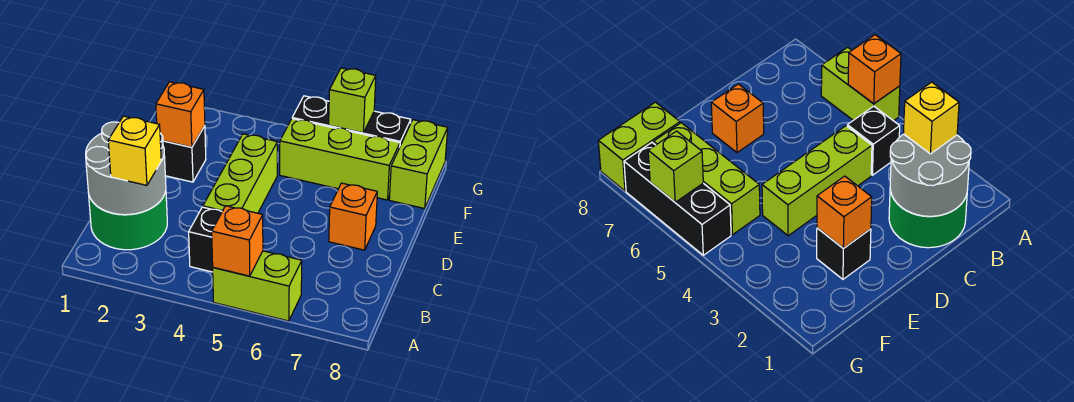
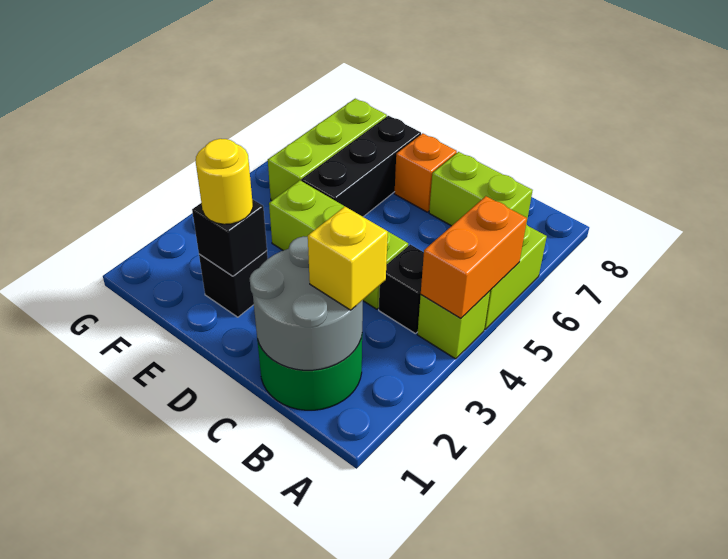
orange brick A5 level 2 -> orange brick A4:A5 level 2
orange brick E2 level 2 -> black brick E2 level 2
none -> yellow round brick E2 level 3
lime brick F8:G8 level 1 -> lime brick B7:C7 level 1
black brick G5:G7 level 1 -> black brick E5:E7 level 1
lime brick G6 level 2 -> lime brick A4 level 1

